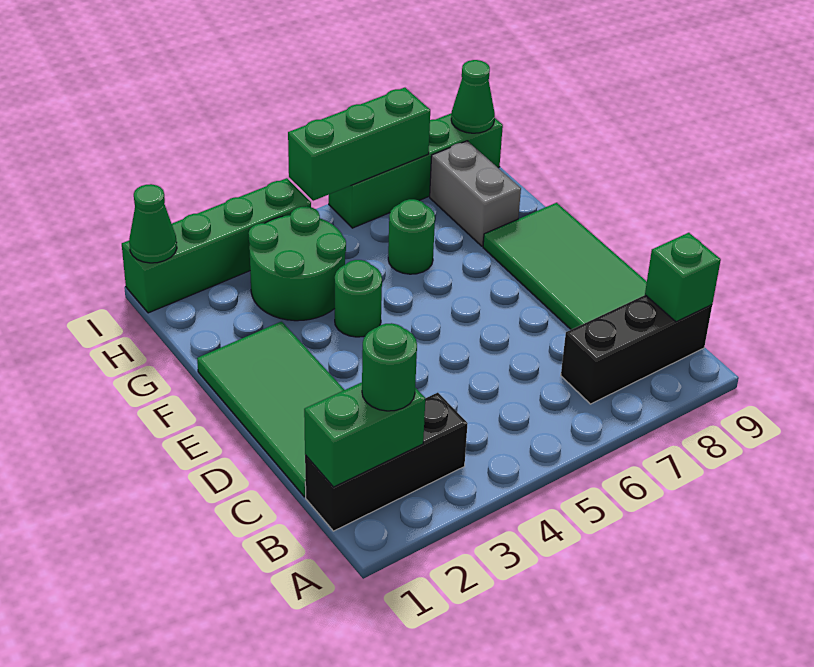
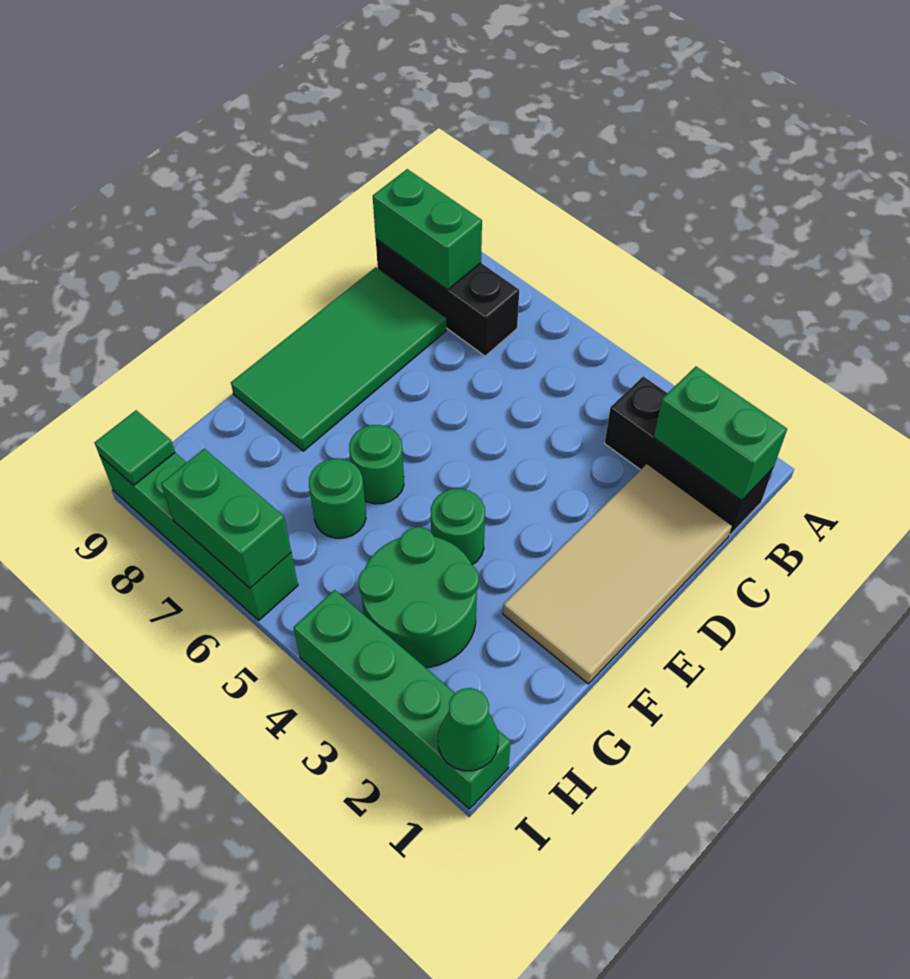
green round brick B2 level 3 -> green round brick F6 level 1
green brick B9 level 2 -> green brick B8:B9 level 2
green tile C1:F2 level 1 -> tan tile C1:F2 level 1
grey brick G8:H8 level 1 -> none
green brick I5:I7 level 2 -> green brick I6:I7 level 2
green cone I9 level 2 -> green tile I9 level 2

